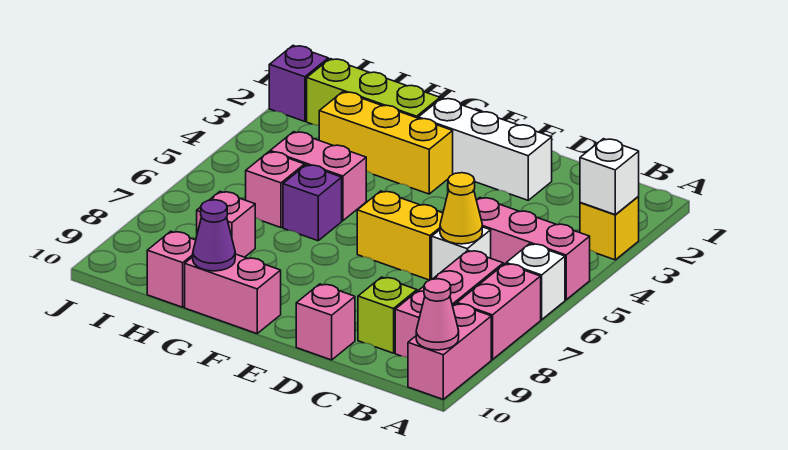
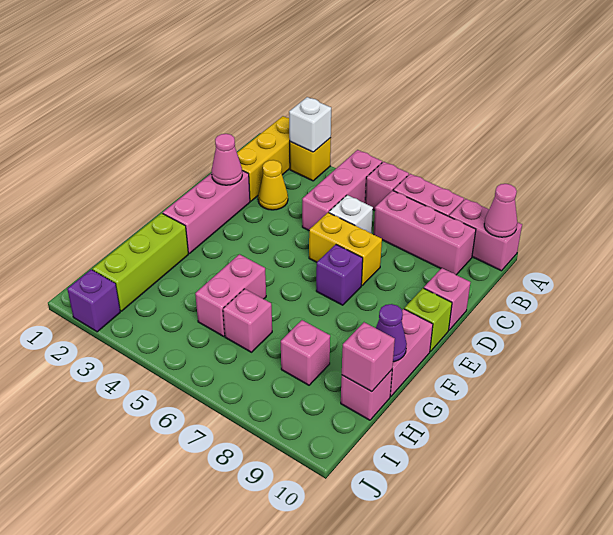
white brick A6 level 1 -> pink brick A6 level 1
yellow cone C6 level 2 -> yellow cone C3 level 1
lime brick C9 level 1 -> lime brick E10 level 1
white brick D2:F2 level 1 -> pink brick D2:F2 level 1
none -> pink cone D2 level 2
yellow brick D6:E6 level 1 -> yellow brick D6:D7 level 1
yellow brick F3:H3 level 1 -> yellow brick A2:C2 level 1
purple brick G6 level 1 -> purple brick E7 level 1
none -> pink brick H10 level 2

